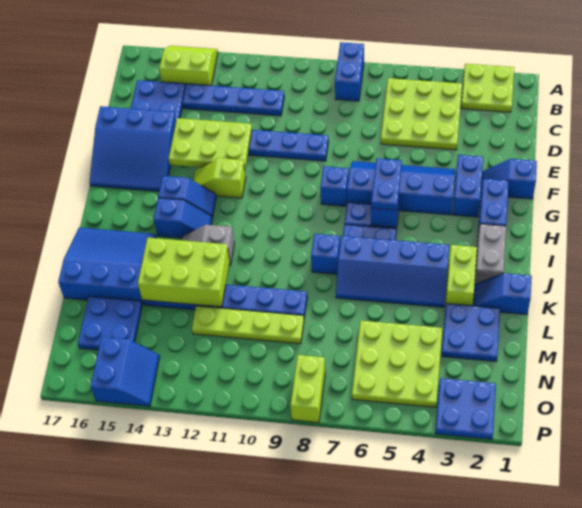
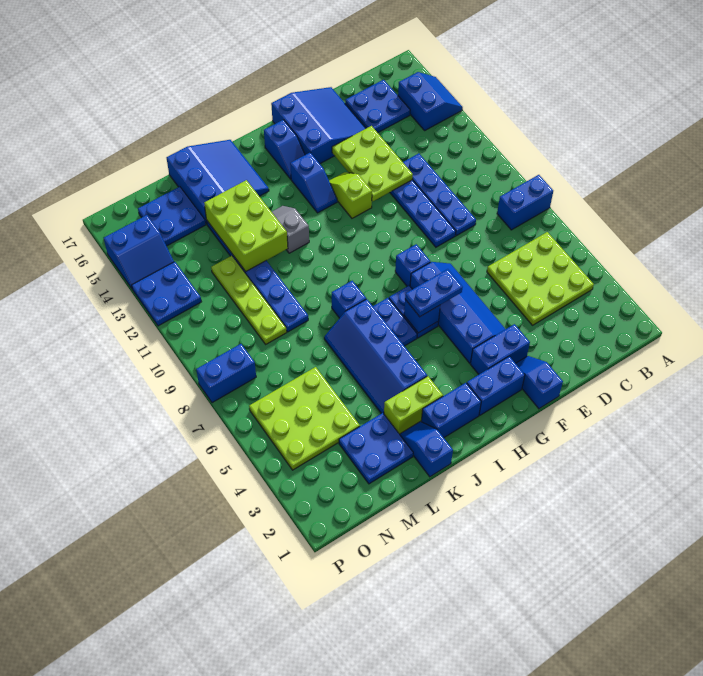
lime plate A2:B3 level 1 -> none
lime slope A14:B15 level 1 top B -> blue slope A14:B15 level 1 top B
blue plate C11:C14 level 1 -> blue plate D9:D12 level 1
blue slope E15:G17 level 1 top E -> blue slope E15:G17 level 1 top G
grey brick I2:J2 level 1 -> blue brick I2:J2 level 1
blue slope I13:I14 level 1 top 14 -> blue slope H15:H16 level 1 top 16
blue plate O2:P3 level 1 -> blue plate O12:P13 level 1
lime brick O8:P8 level 1 -> blue brick O8:P8 level 1

